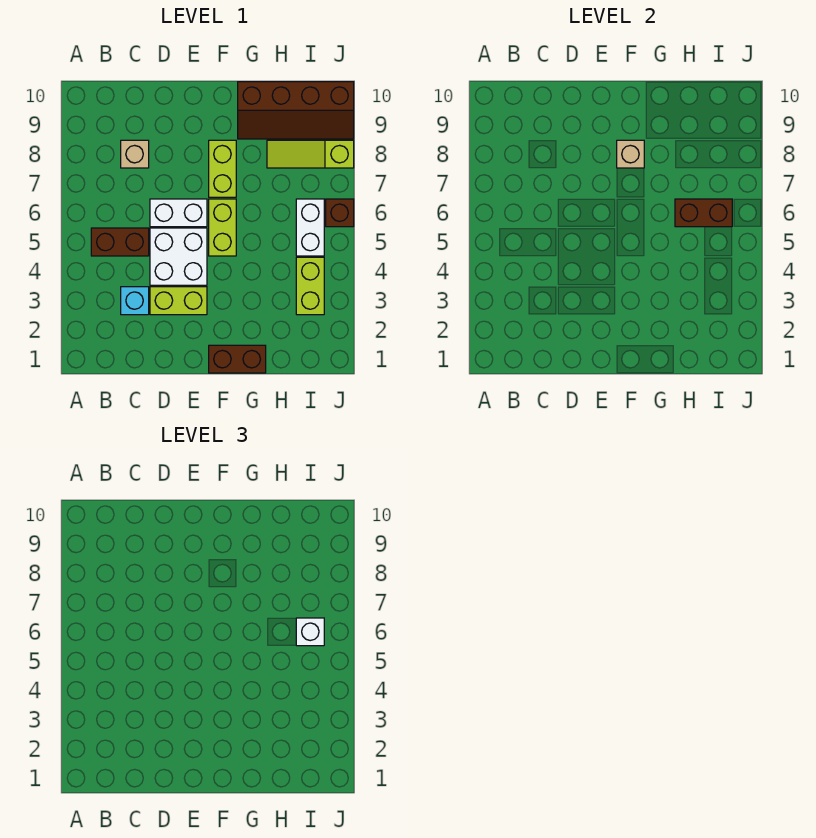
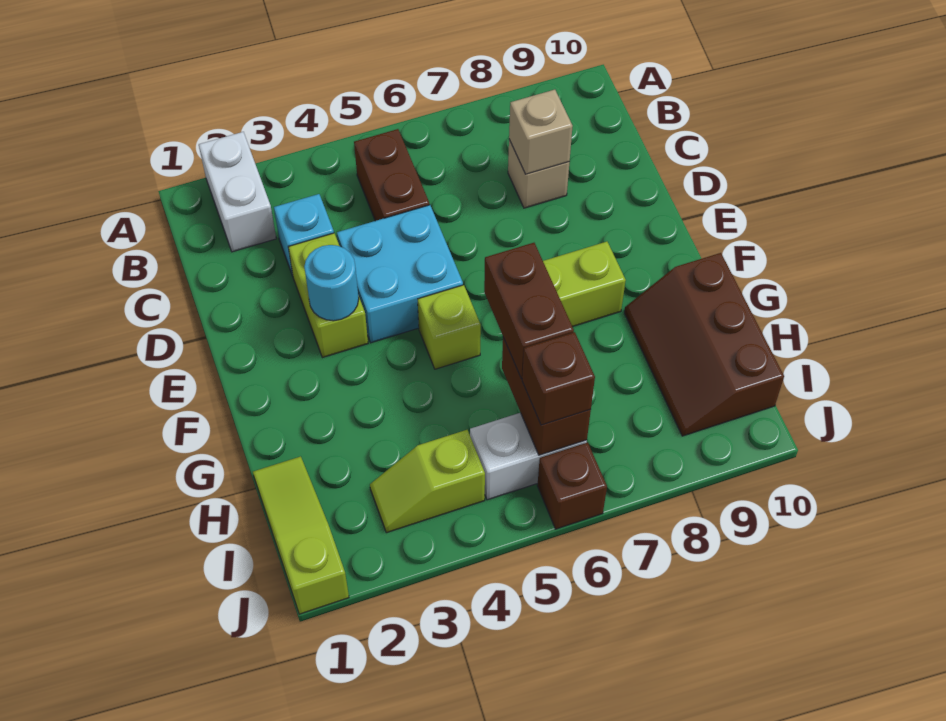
white brick D4:E5 level 1 -> cyan brick D4:E5 level 1
white brick D6:E6 level 1 -> white brick A2:B2 level 1
none -> cyan round brick E3 level 2
brown brick F1:G1 level 1 -> brown brick G6:H6 level 3
lime brick F5:F6 level 1 -> lime brick F5 level 1
tan brick F8 level 2 -> tan brick C8 level 2
brown slope G9:J10 level 1 top 10 -> brown slope G9:I10 level 1 top 10
lime slope H8:J8 level 1 top J -> lime slope H1:J1 level 1 top J
lime brick I3:I4 level 1 -> lime slope I3:I4 level 1 top 4
white brick I6 level 3 -> brown brick I6 level 3

